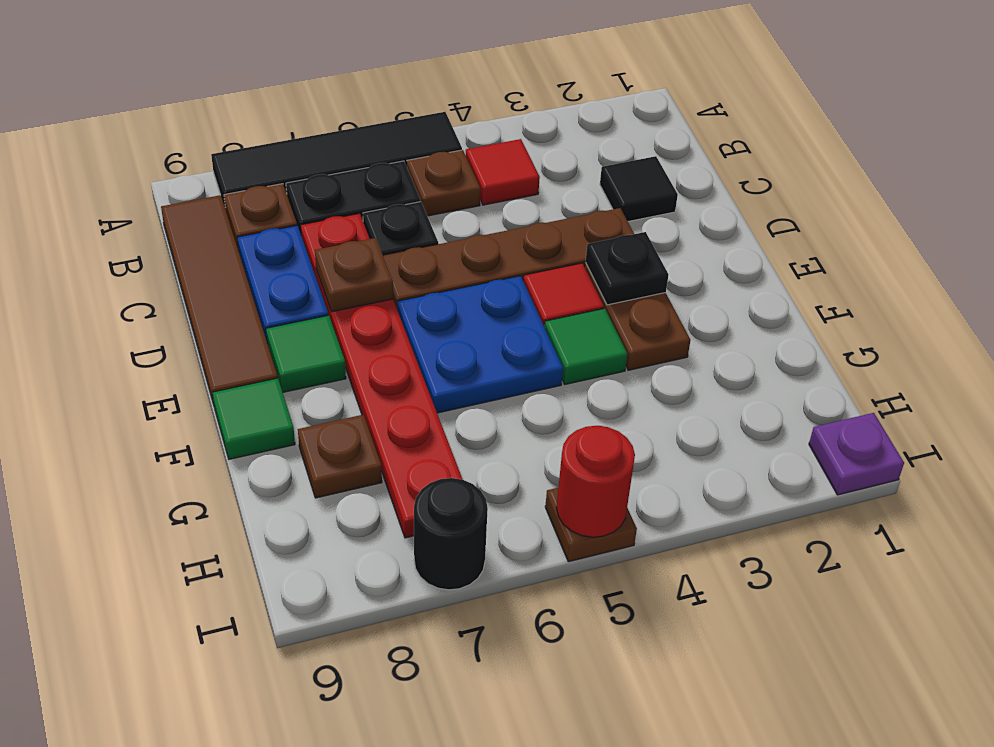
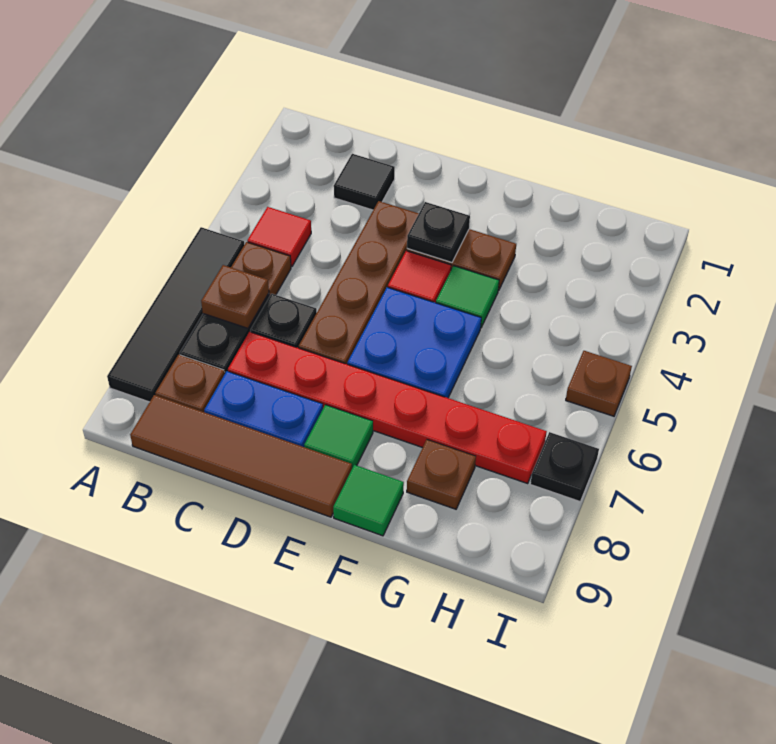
brown plate D7 level 2 -> brown plate B6 level 2
purple plate I1 level 1 -> none
red round brick I5 level 2 -> none
black round brick I7 level 1 -> black plate I7 level 1

